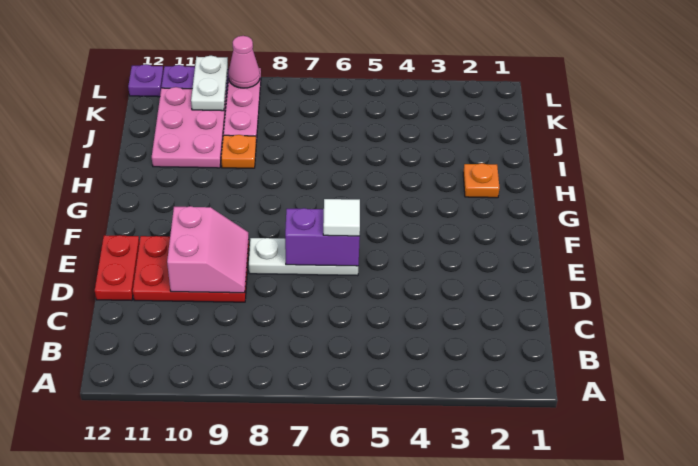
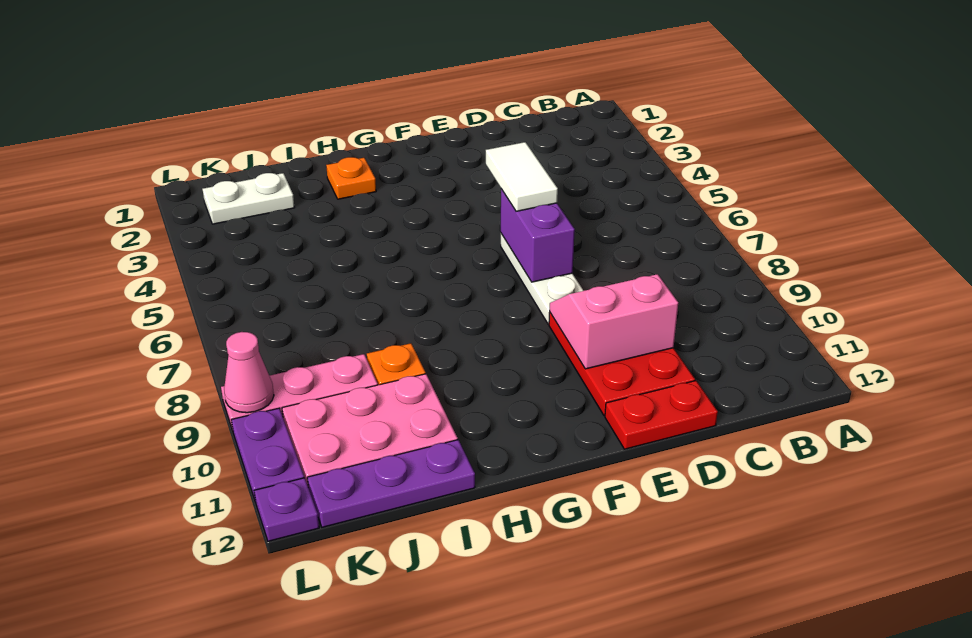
white tile E6 level 3 -> white tile E5:E6 level 3
none -> purple plate I12:K12 level 1
white plate K10:L10 level 2 -> white plate J2:K2 level 1

